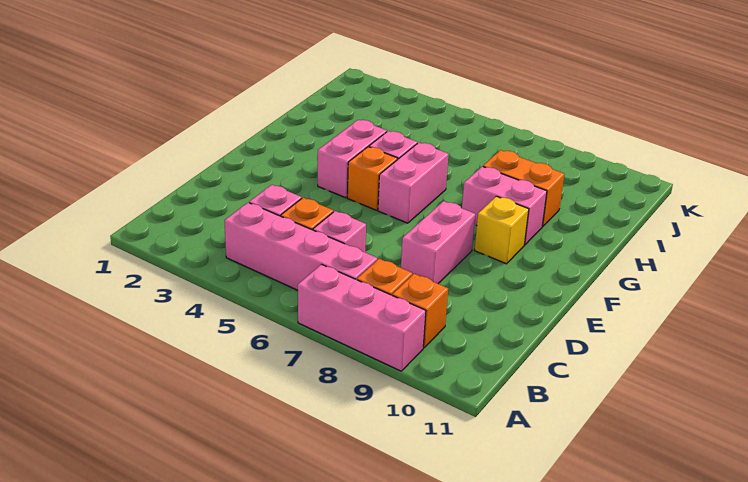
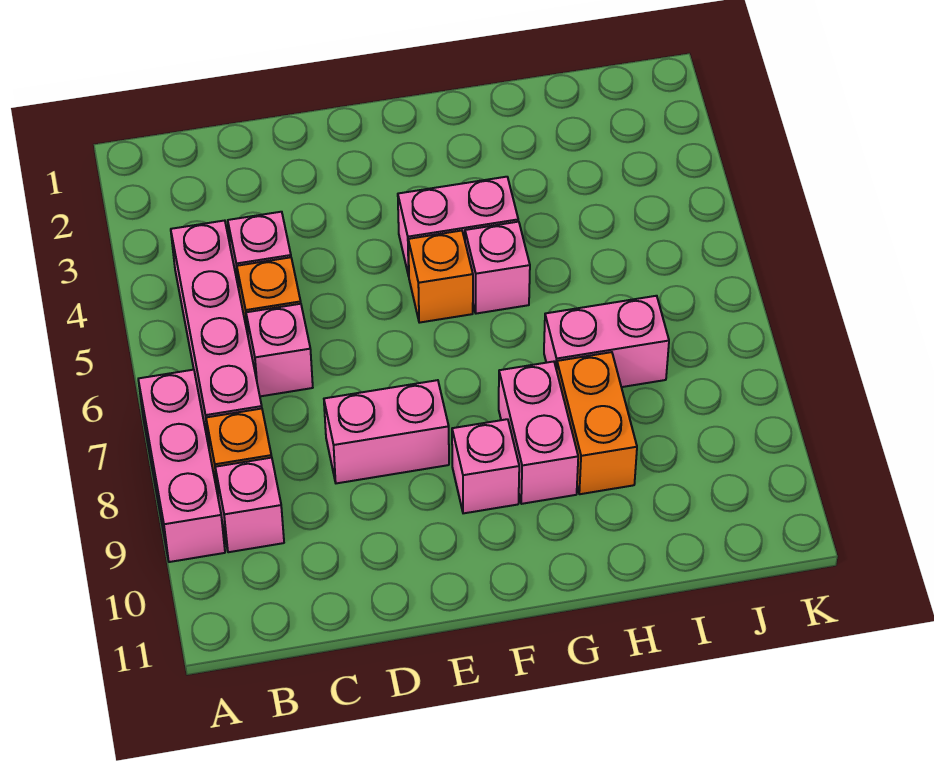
orange brick B9 level 1 -> pink brick B9 level 1
pink brick F6:G6 level 1 -> pink brick H7:I7 level 1
yellow brick F9 level 1 -> pink brick F9 level 1

